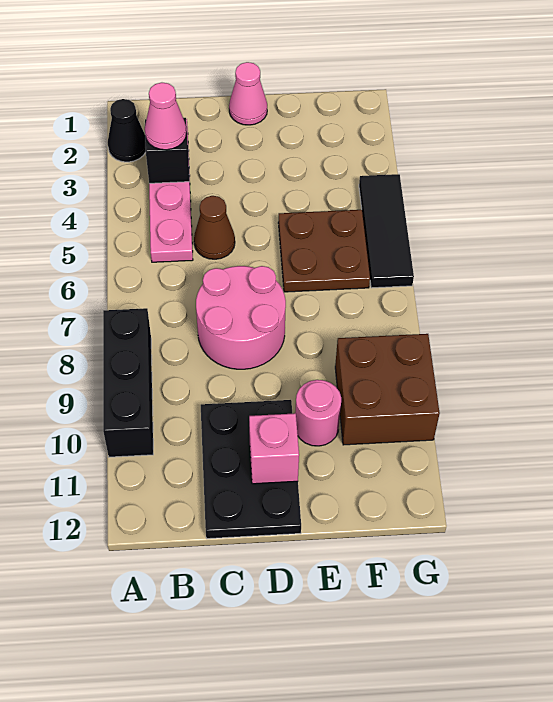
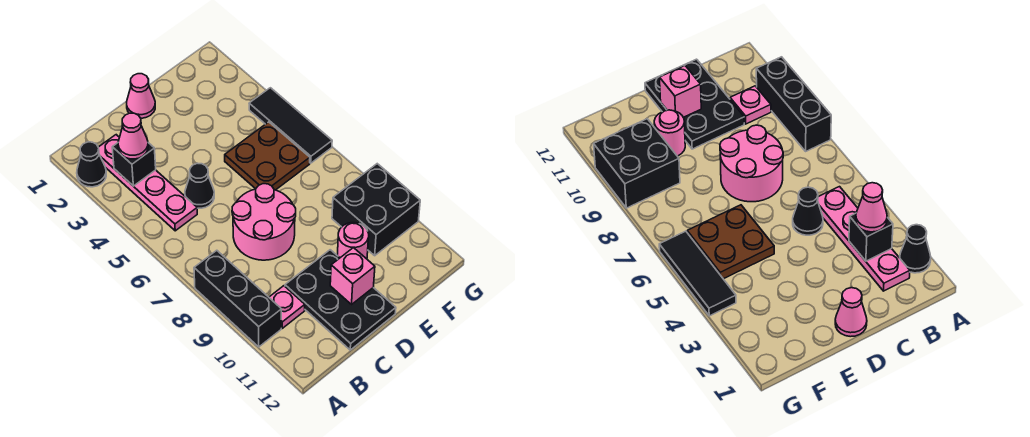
none -> pink plate B10 level 1
brown cone C5 level 1 -> black cone C5 level 1
brown brick F9:G10 level 1 -> black brick F9:G10 level 1

